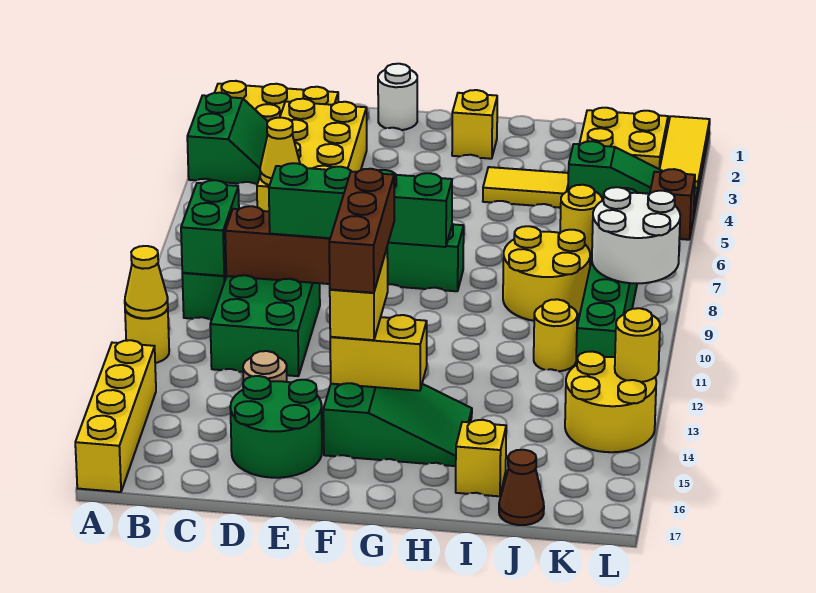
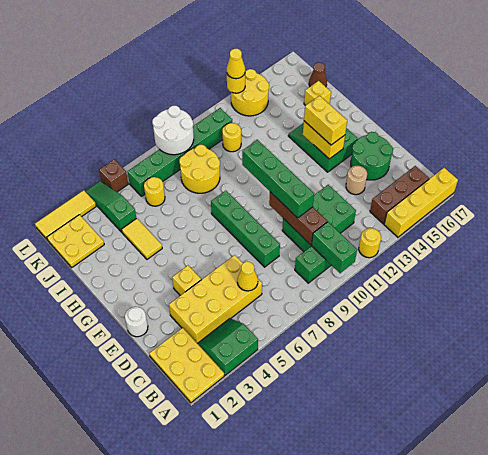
yellow cone A12 level 2 -> yellow cone L13 level 3
green brick B9:B10 level 2 -> green brick A10:B10 level 2
brown brick F12:F14 level 4 -> brown brick B14:B16 level 1
yellow brick F13:F14 level 3 -> yellow brick F14:G14 level 3
yellow brick G2 level 1 -> yellow brick E4 level 1

